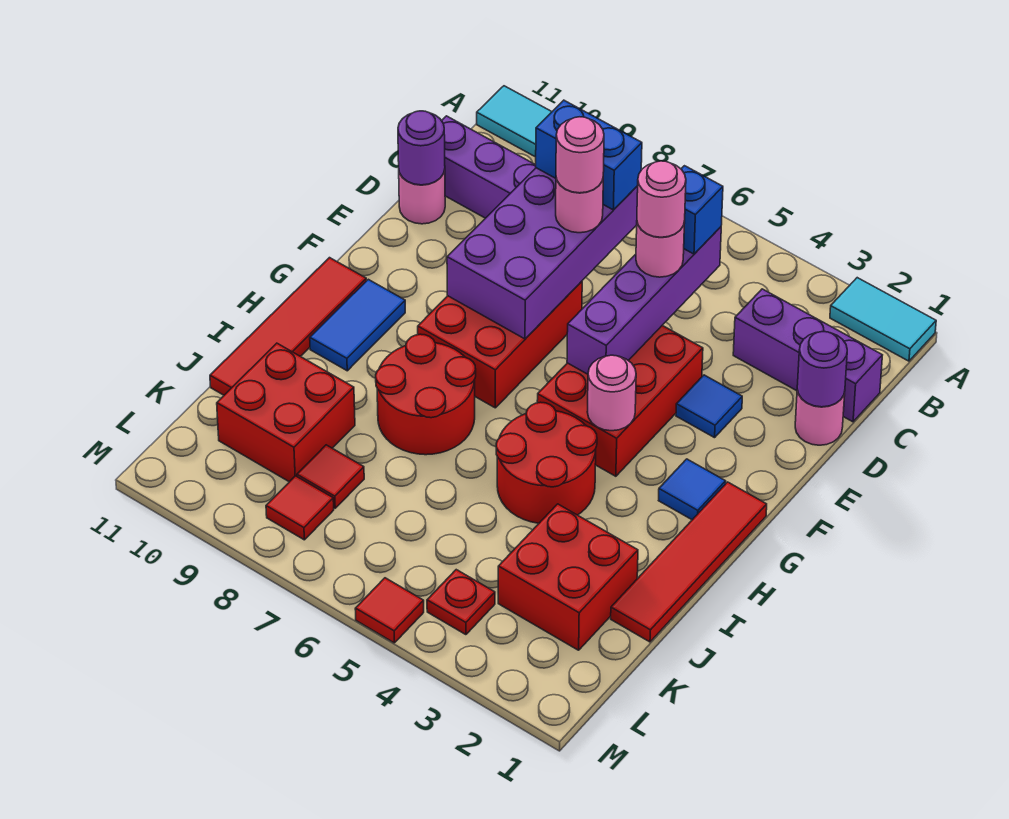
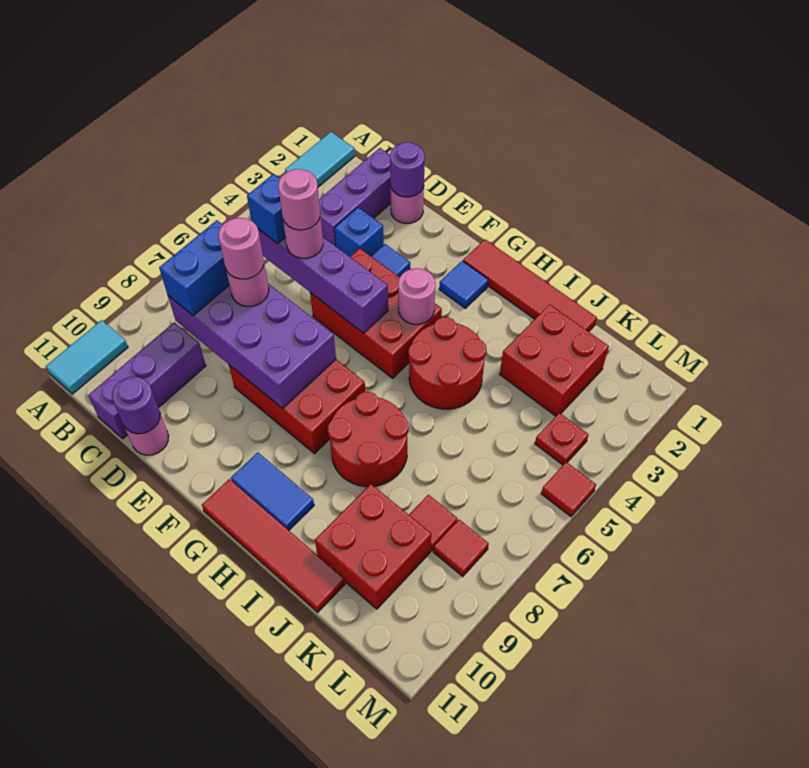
none -> blue brick D3 level 1

